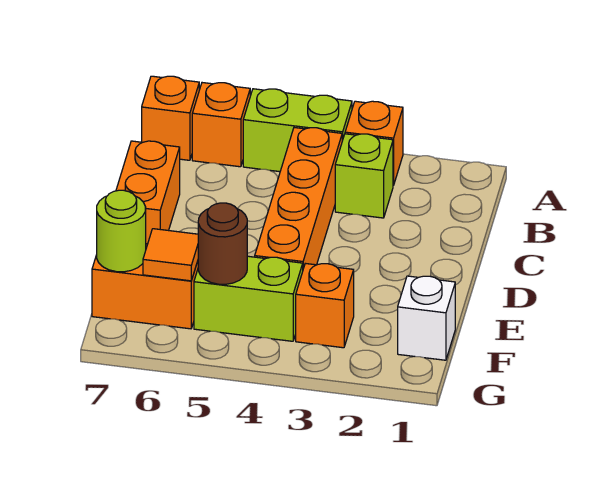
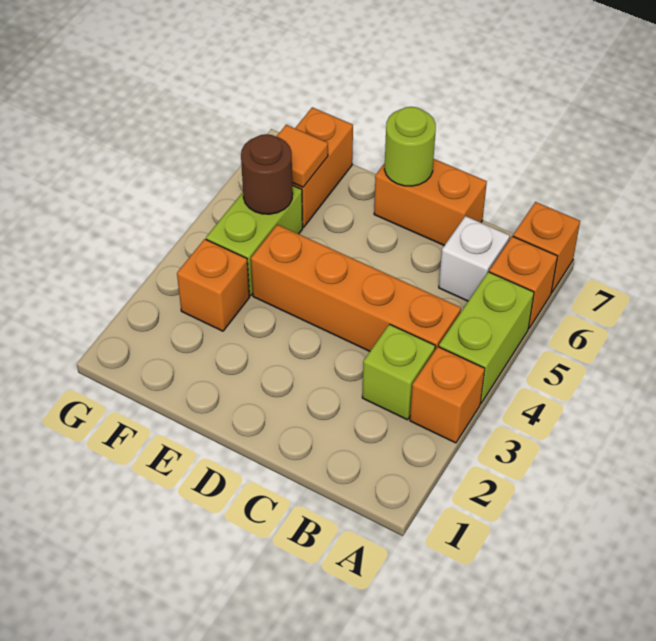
white brick F1 level 1 -> white brick B6 level 1
lime round brick F7 level 2 -> lime round brick D7 level 2

